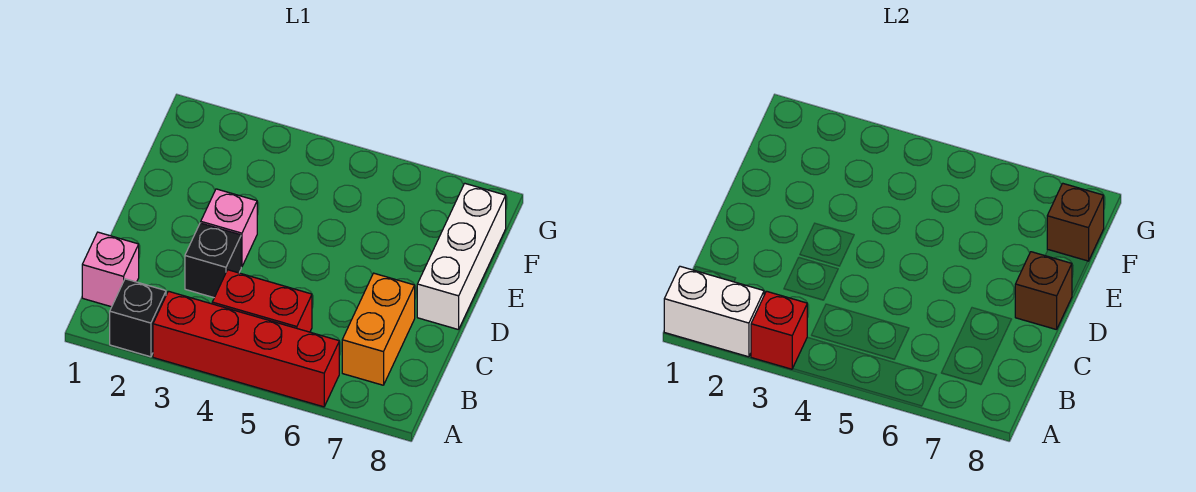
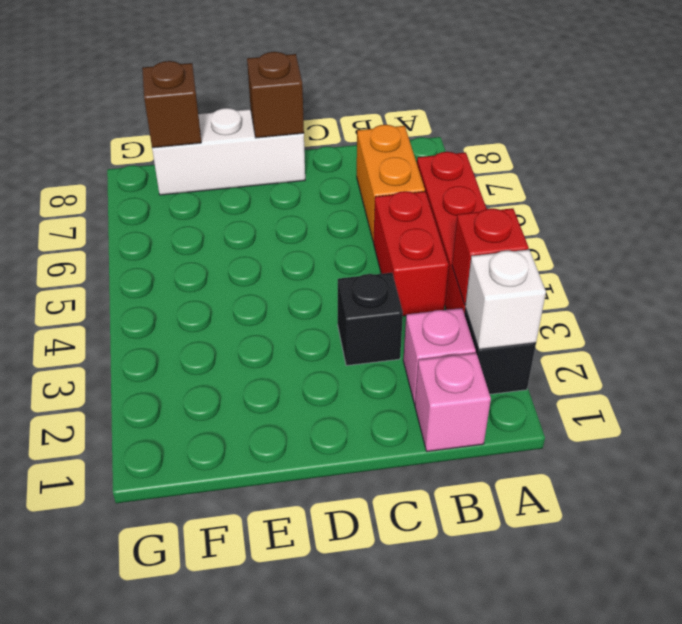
white brick A1:A2 level 2 -> white brick A2 level 2
orange brick B7:C7 level 1 -> orange brick B6:B7 level 1
pink brick D3 level 1 -> pink brick B2 level 1

